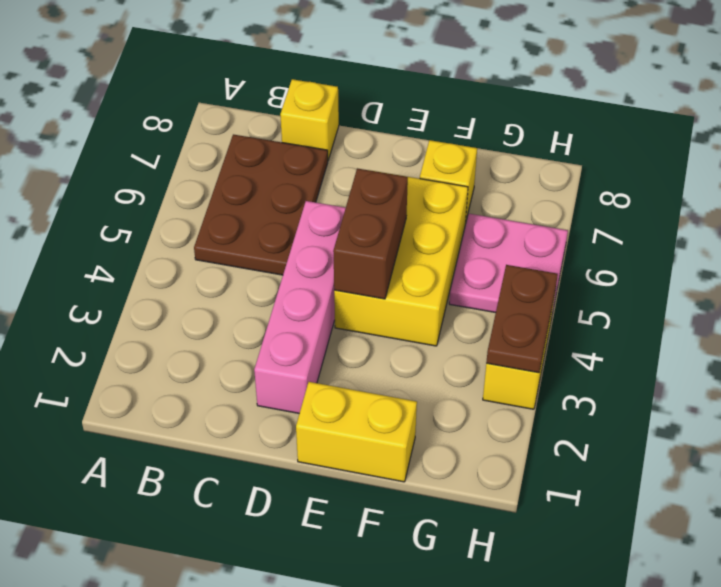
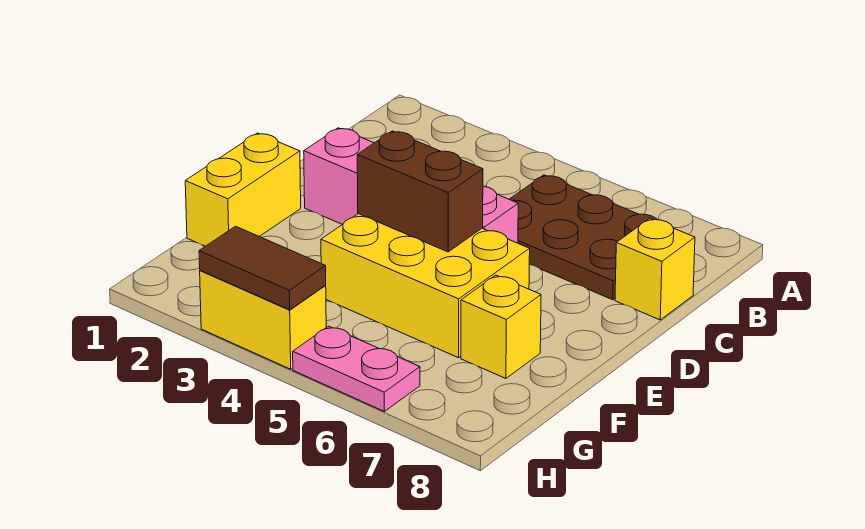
pink plate G5:H6 level 1 -> pink plate H5:H6 level 1
brown plate H3:H4 level 2 -> brown tile H3:H4 level 2

